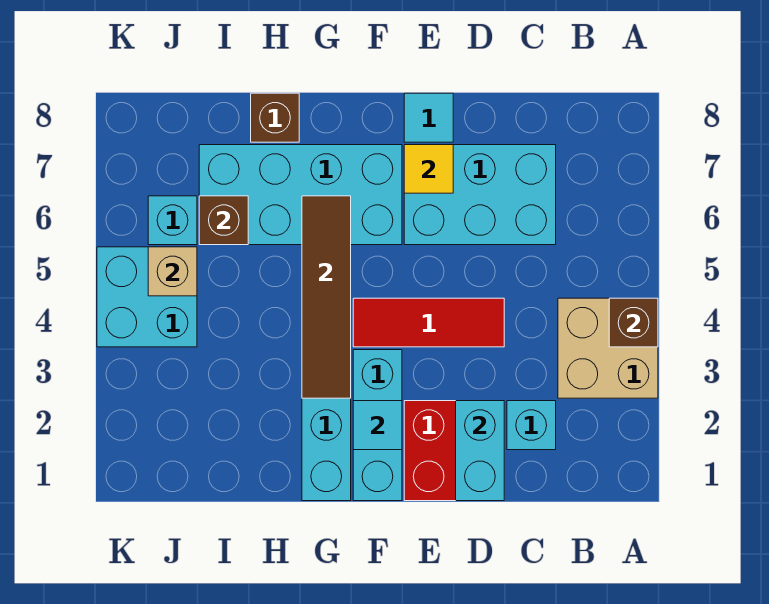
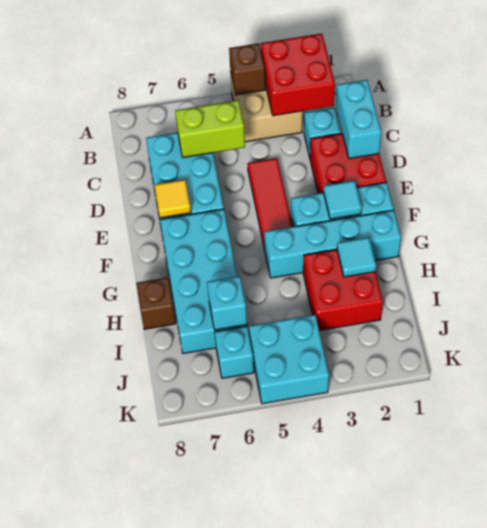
none -> red brick A2:B3 level 2
none -> lime brick C5:C6 level 2
cyan brick D1:D2 level 2 -> cyan brick C1:D1 level 2
cyan tile E8 level 1 -> cyan tile H2 level 2
brown tile G3:G6 level 2 -> none
none -> red brick H2:I3 level 1
brown brick I6 level 2 -> cyan brick I6 level 2
tan brick J5 level 2 -> none

